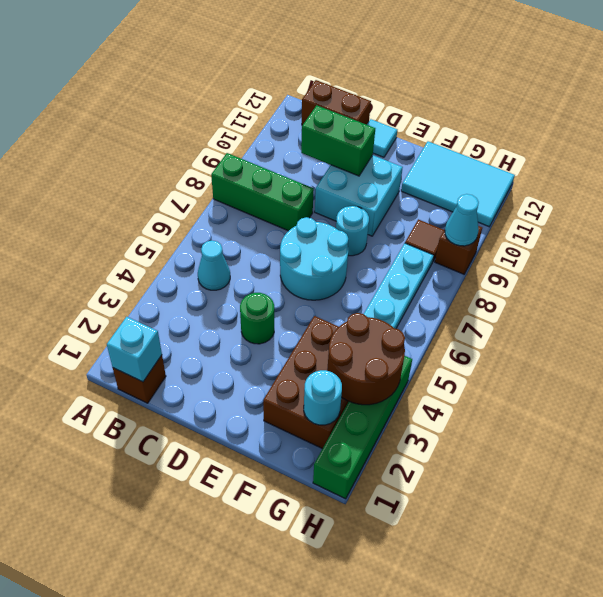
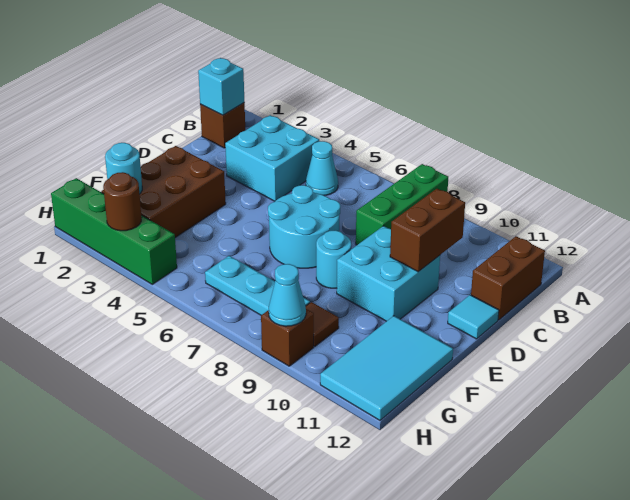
none -> cyan brick B3:C4 level 1
green brick C10:D10 level 2 -> brown brick C10:D10 level 2
green round brick D4 level 1 -> none
brown brick F2:G4 level 1 -> brown brick E2:G3 level 1
brown round brick G3:H4 level 2 -> brown round brick H3 level 2

